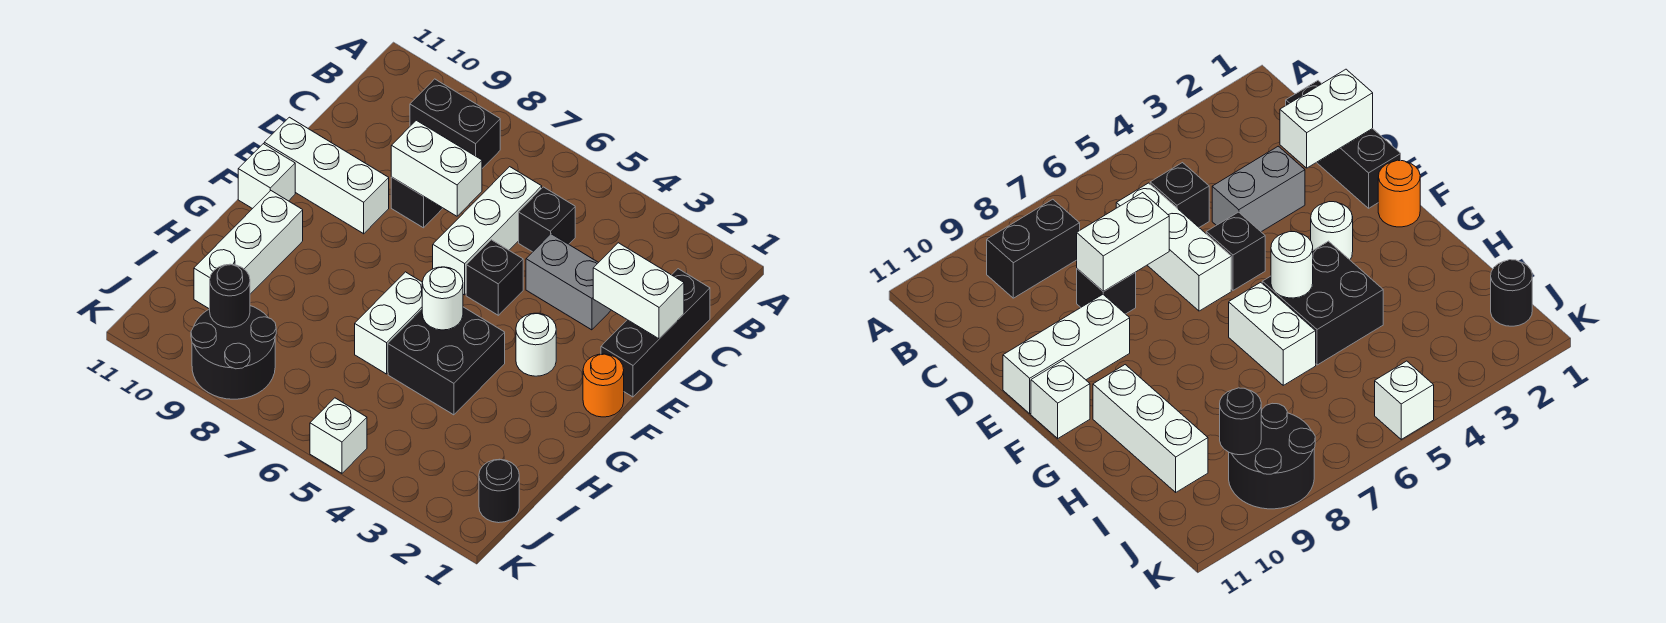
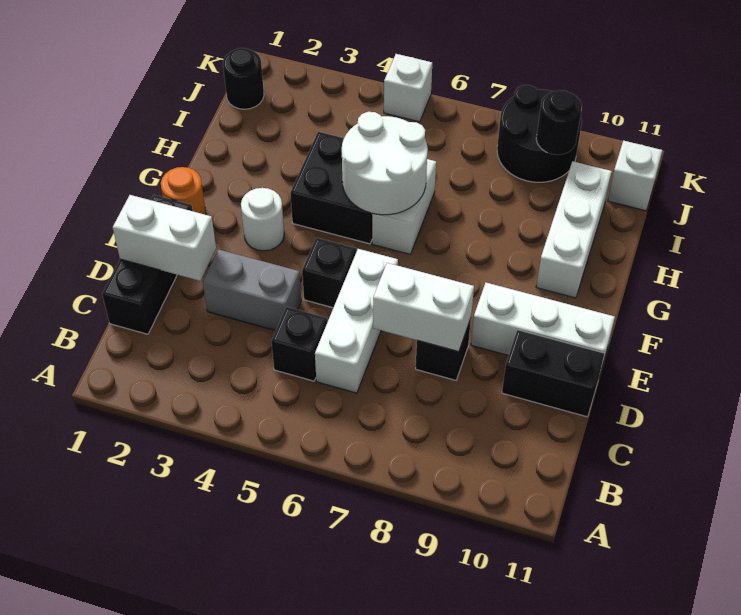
black brick B8:B9 level 1 -> black brick D10:D11 level 1
white brick F11 level 1 -> white brick J11 level 1
white round brick G5 level 2 -> white round brick G5:H6 level 2

